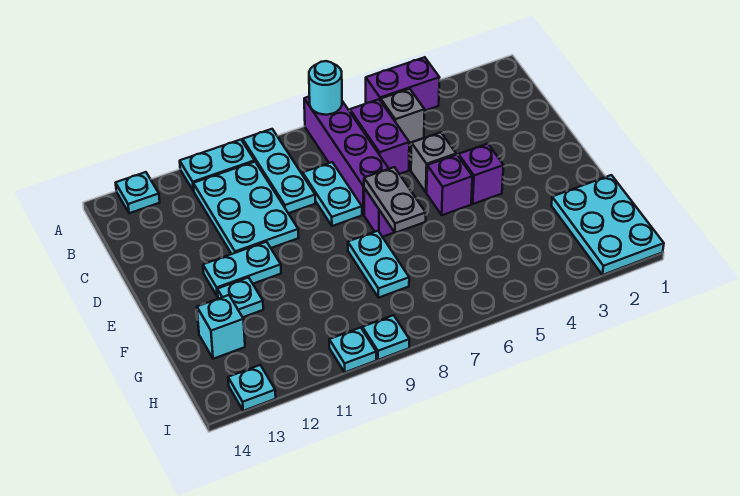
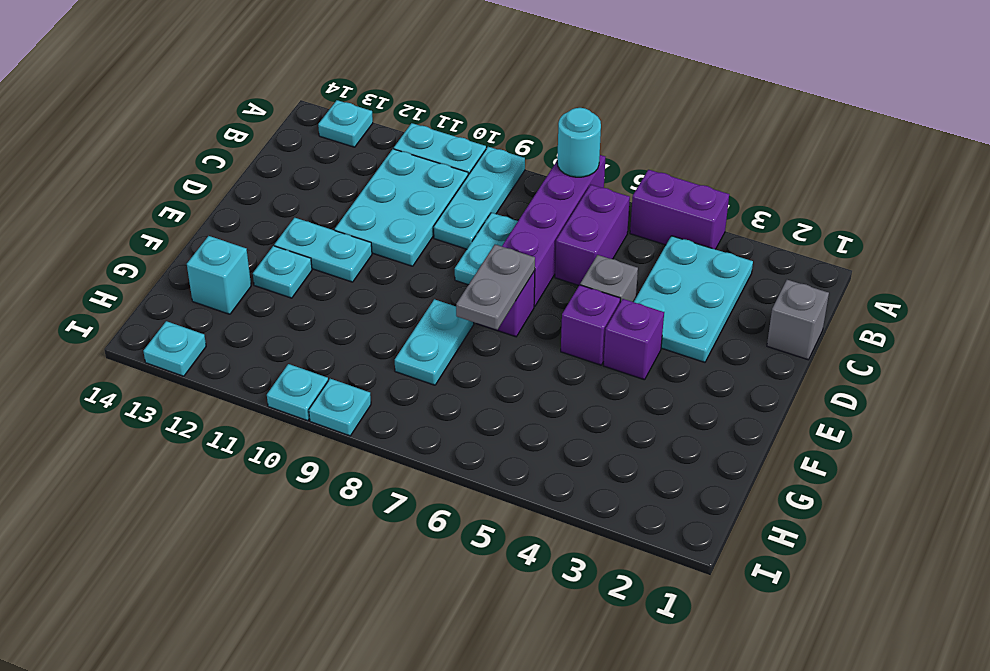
grey brick B5 level 1 -> grey brick C1 level 1
cyan plate G1:I2 level 1 -> cyan plate B3:D4 level 1

